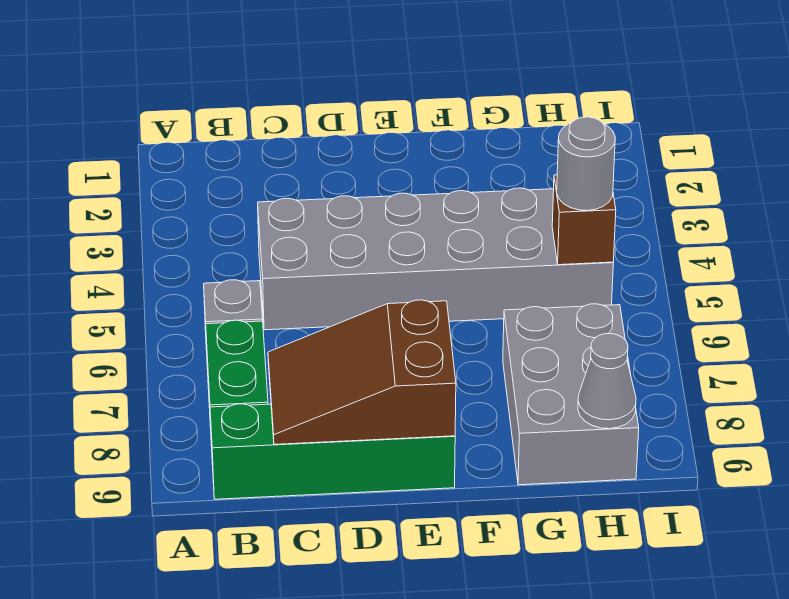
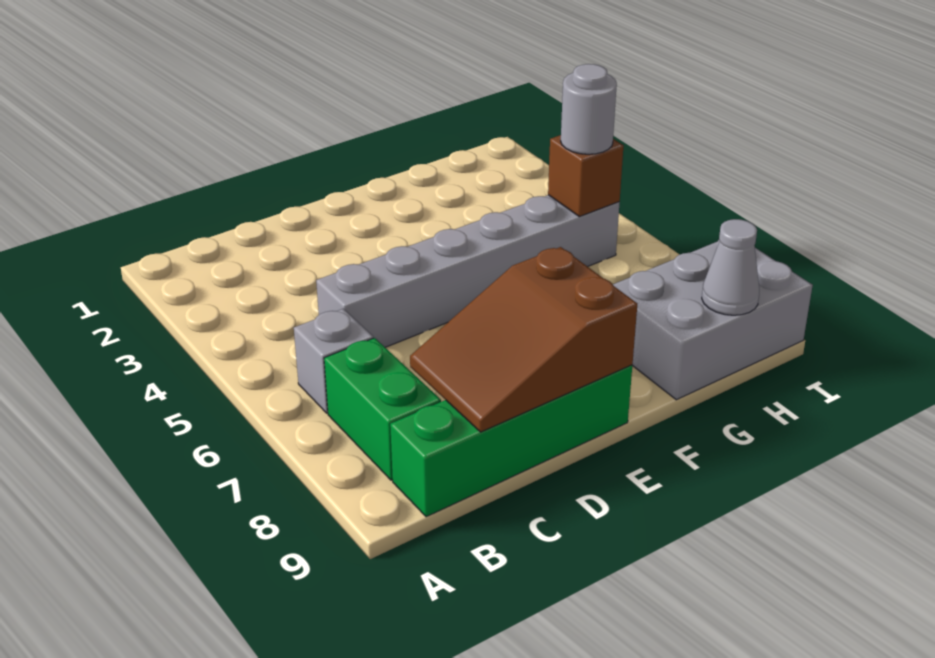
grey brick C4:H5 level 1 -> grey brick C5:H5 level 1
grey brick G7:H9 level 1 -> grey brick G8:I9 level 1

